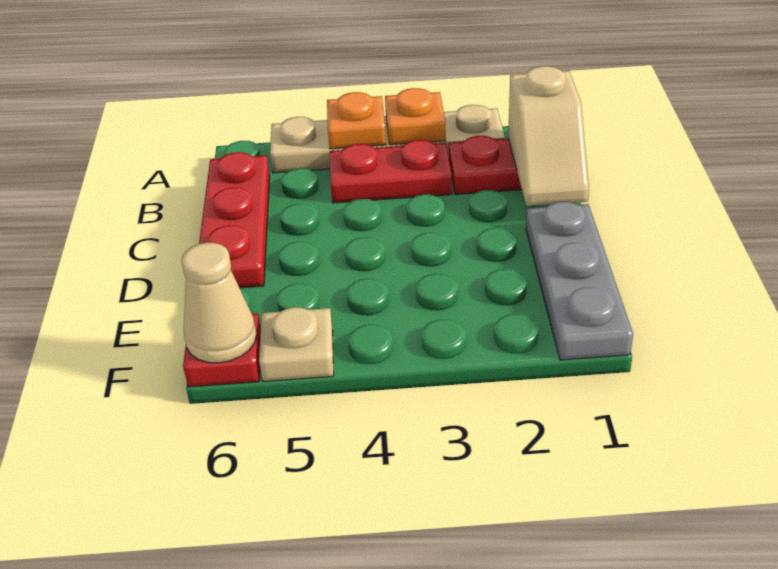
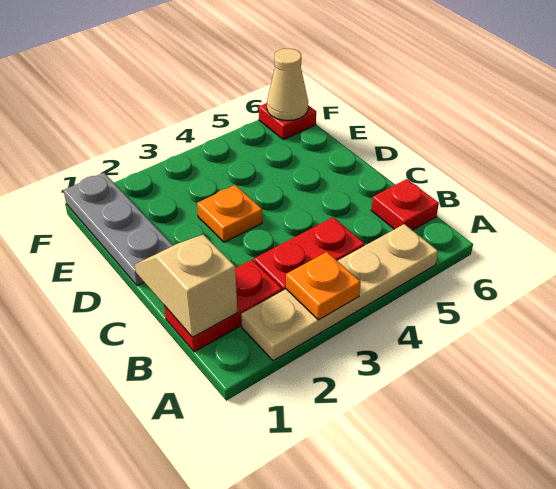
orange plate A4 level 2 -> orange plate D3 level 1
red plate B6:D6 level 1 -> red plate B6 level 1
tan plate F5 level 1 -> none

